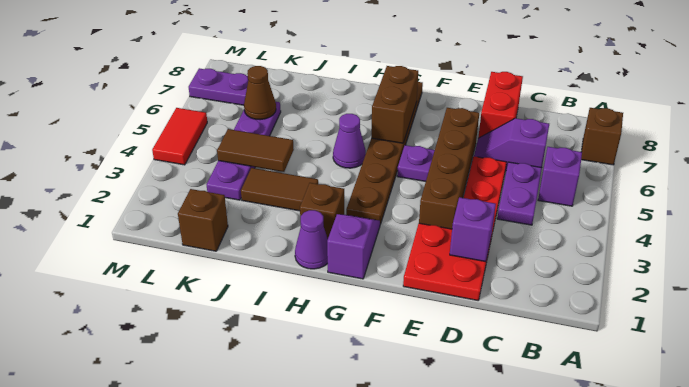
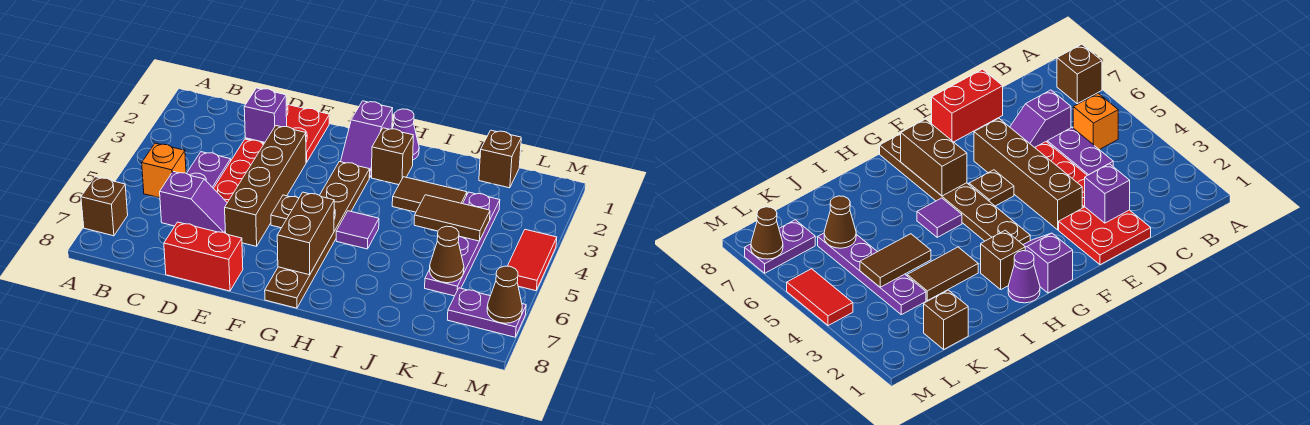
purple brick B5 level 1 -> orange brick B5 level 1
red brick D7:D8 level 1 -> red brick D8:E8 level 1
purple plate F5 level 1 -> brown plate F5 level 1
purple cone H5 level 1 -> purple tile H5 level 1
none -> brown cone M7 level 2

